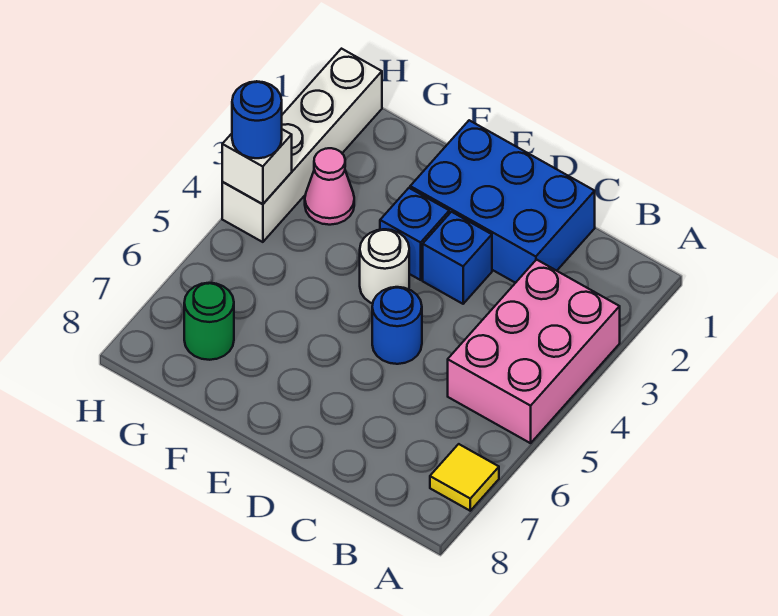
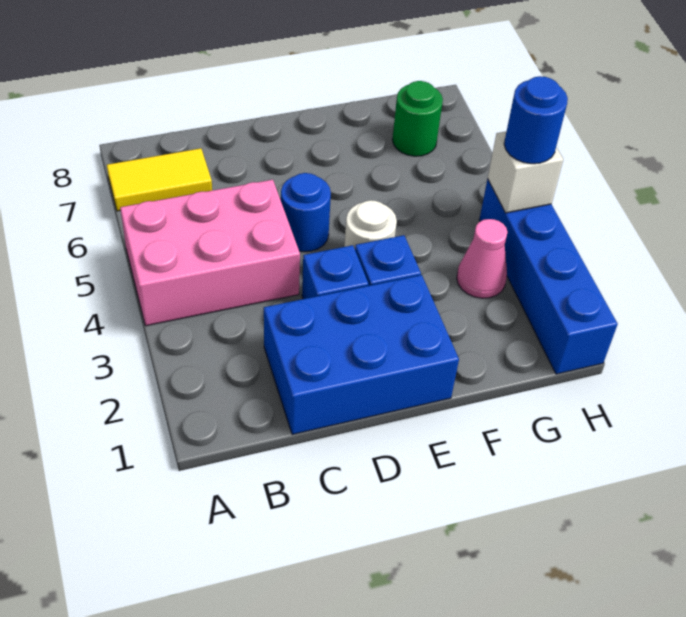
pink brick A3:B5 level 1 -> pink brick A4:C5 level 1
yellow tile A7 level 1 -> yellow tile A7:B7 level 1
white brick H1:H4 level 1 -> blue brick H1:H4 level 1

